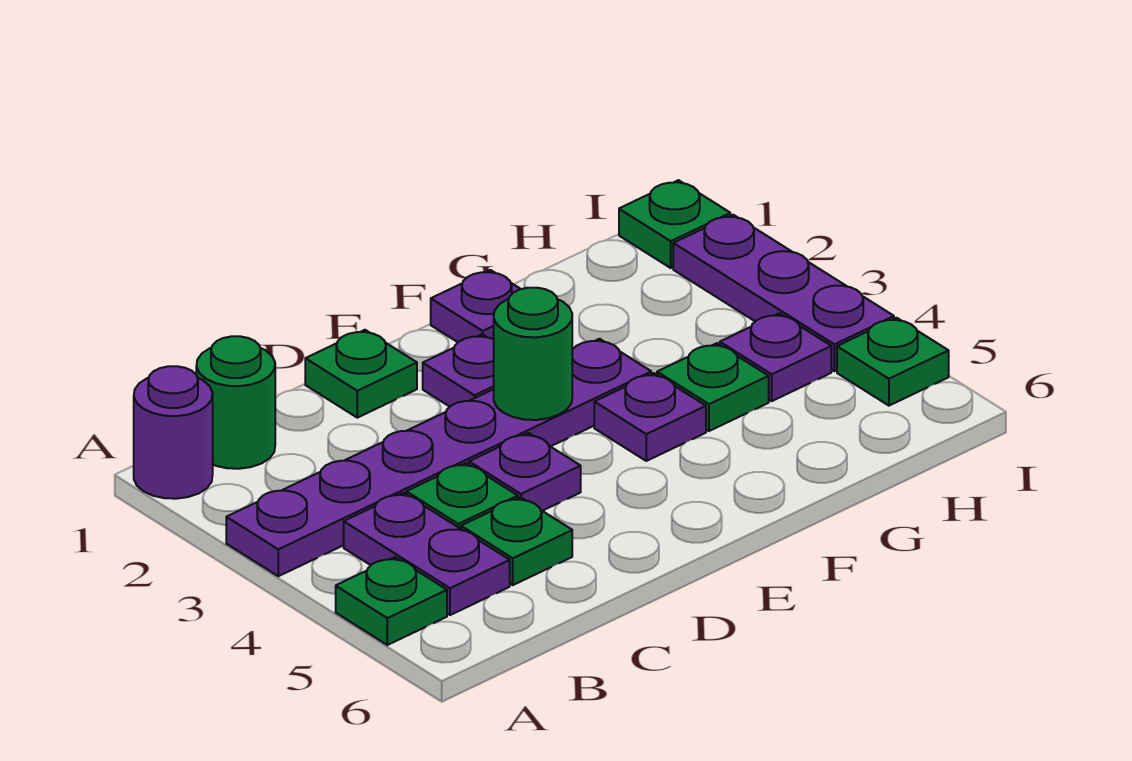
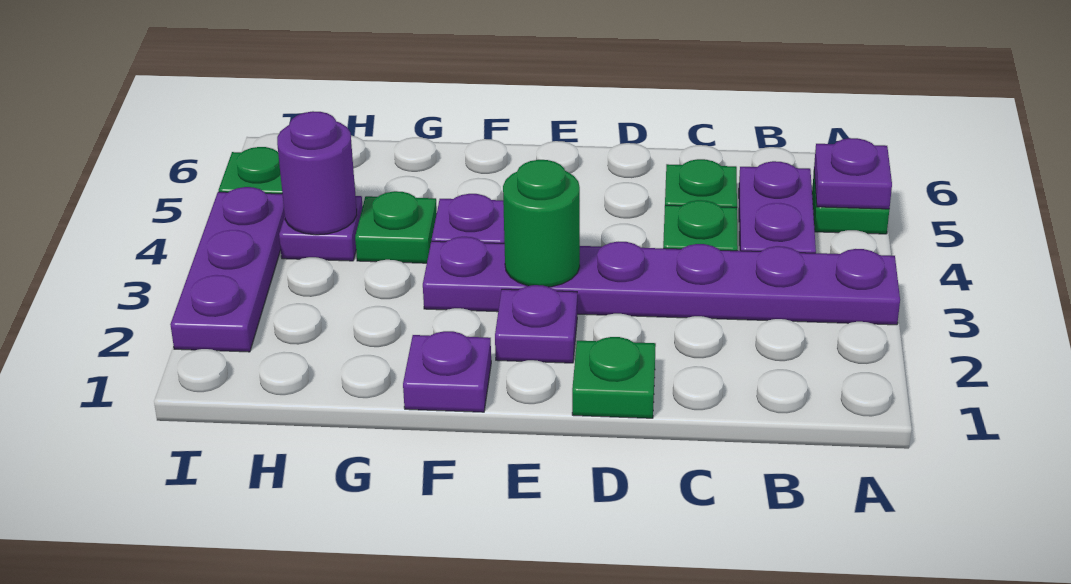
purple round brick A1 level 1 -> purple round brick H4 level 2
green round brick B1 level 1 -> none
purple plate D4 level 1 -> purple plate A5 level 2
green plate I1 level 1 -> none

